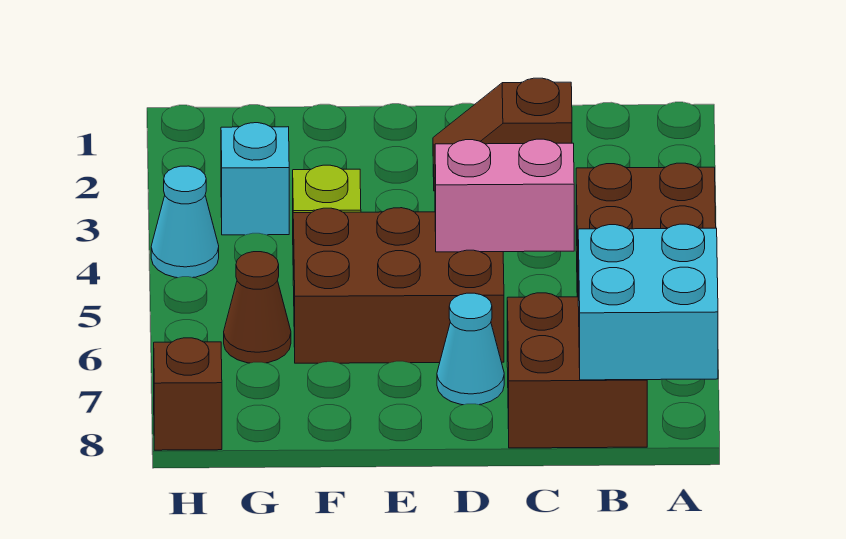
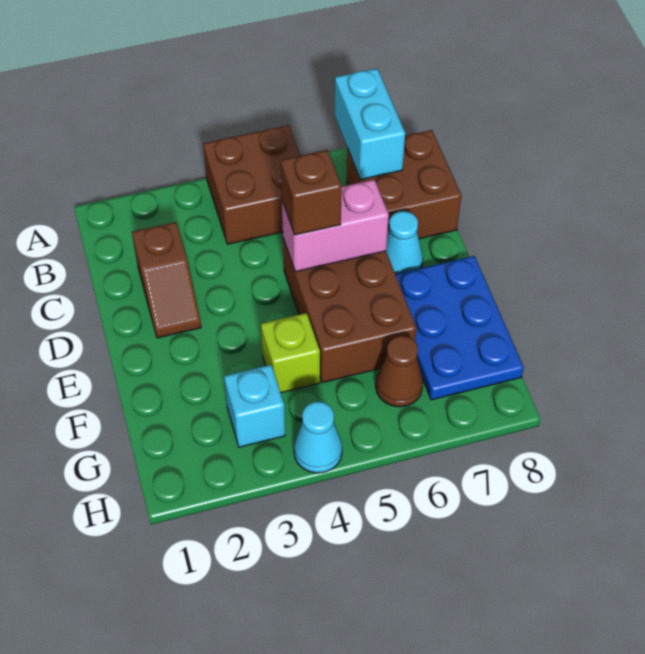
cyan brick A7:B8 level 2 -> cyan brick A7:B7 level 2
pink brick C5:D5 level 2 -> pink brick D5:D6 level 2
none -> blue plate E7:G8 level 1
brown brick H8 level 1 -> brown brick D5 level 3

